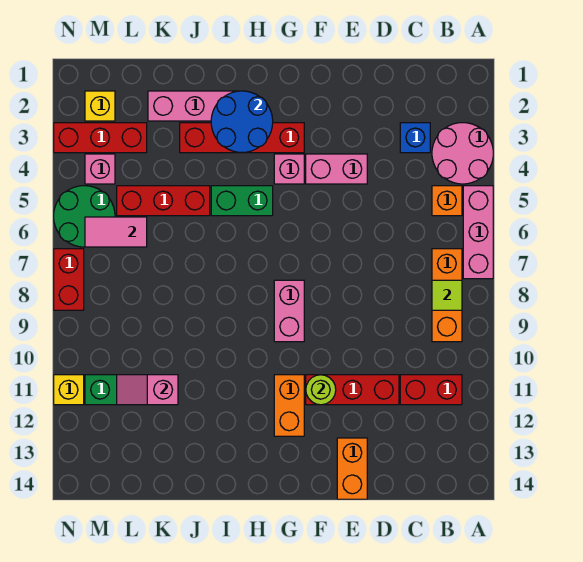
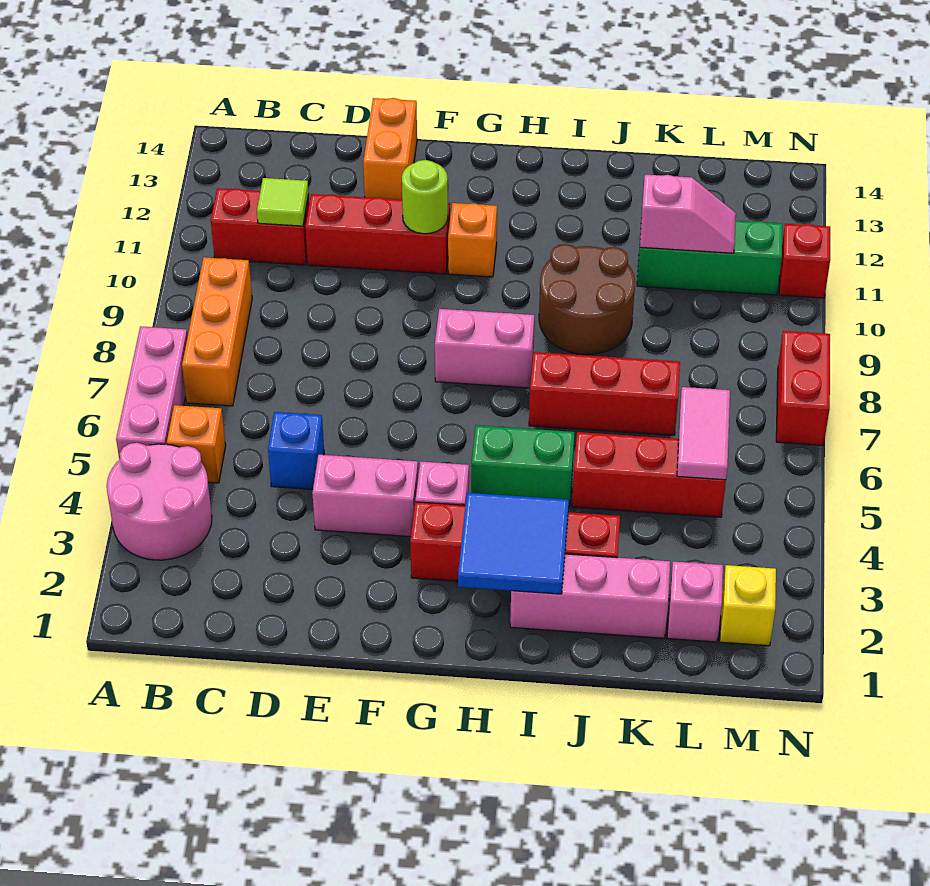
lime tile B8 level 2 -> lime tile C11 level 2
blue brick C3 level 1 -> blue brick D5 level 1
pink brick G8:G9 level 1 -> pink brick G8:H8 level 1
orange brick G11:G12 level 1 -> orange brick G11 level 1
blue round brick H2:I3 level 2 -> blue tile H2:I3 level 2
none -> brown round brick I9:J10 level 1
red brick L3:N3 level 1 -> red brick I7:K7 level 1
pink tile L6:M6 level 2 -> pink tile L5:L6 level 2
pink brick M4 level 1 -> pink brick L2 level 1
green round brick M5:N6 level 1 -> none
yellow brick N11 level 1 -> red brick N11 level 1

